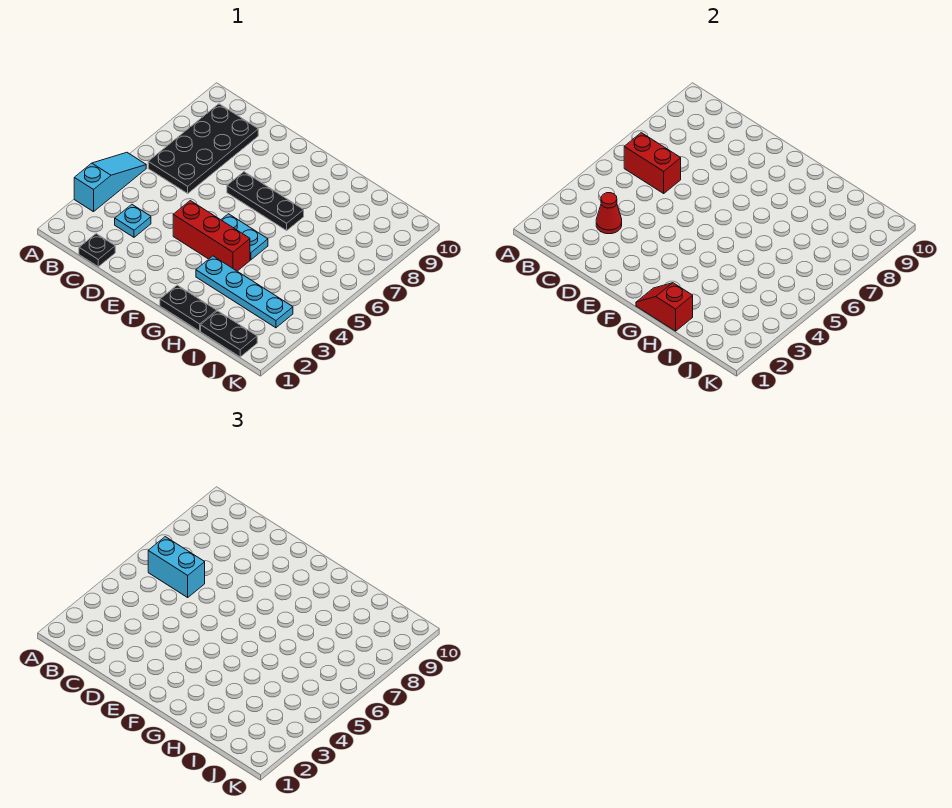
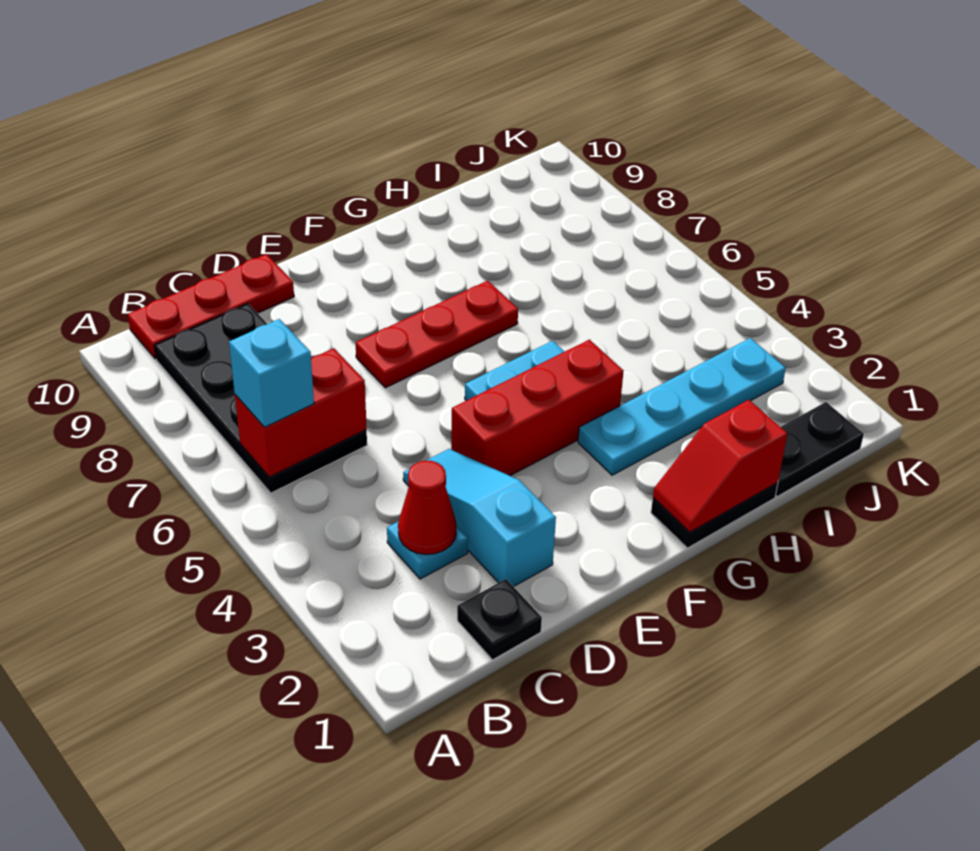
cyan slope A3:A5 level 1 top 3 -> cyan slope D2:D4 level 1 top 2
cyan brick B6:C6 level 3 -> cyan brick B6 level 3
none -> red plate B10:D10 level 1
black plate E7:G7 level 1 -> red plate E7:G7 level 1

